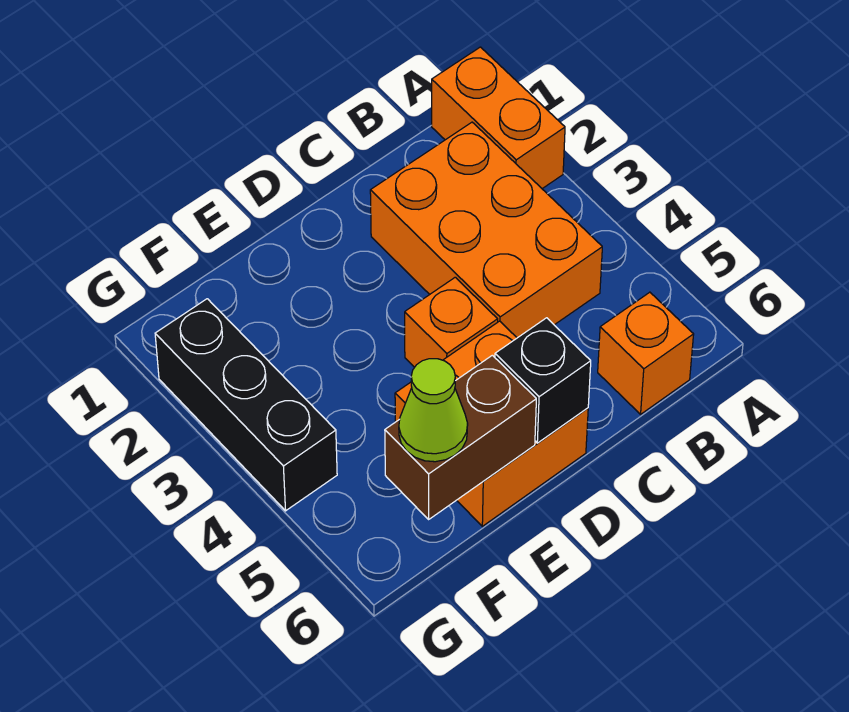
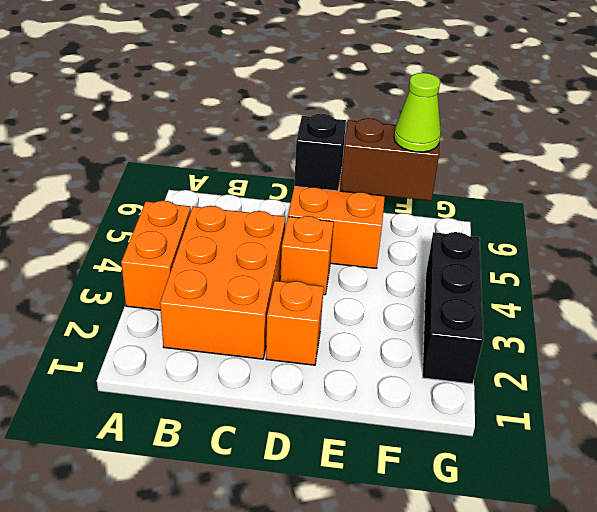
orange brick A1:A2 level 1 -> orange brick A3:A4 level 1
orange brick B6 level 1 -> orange brick D2 level 1

